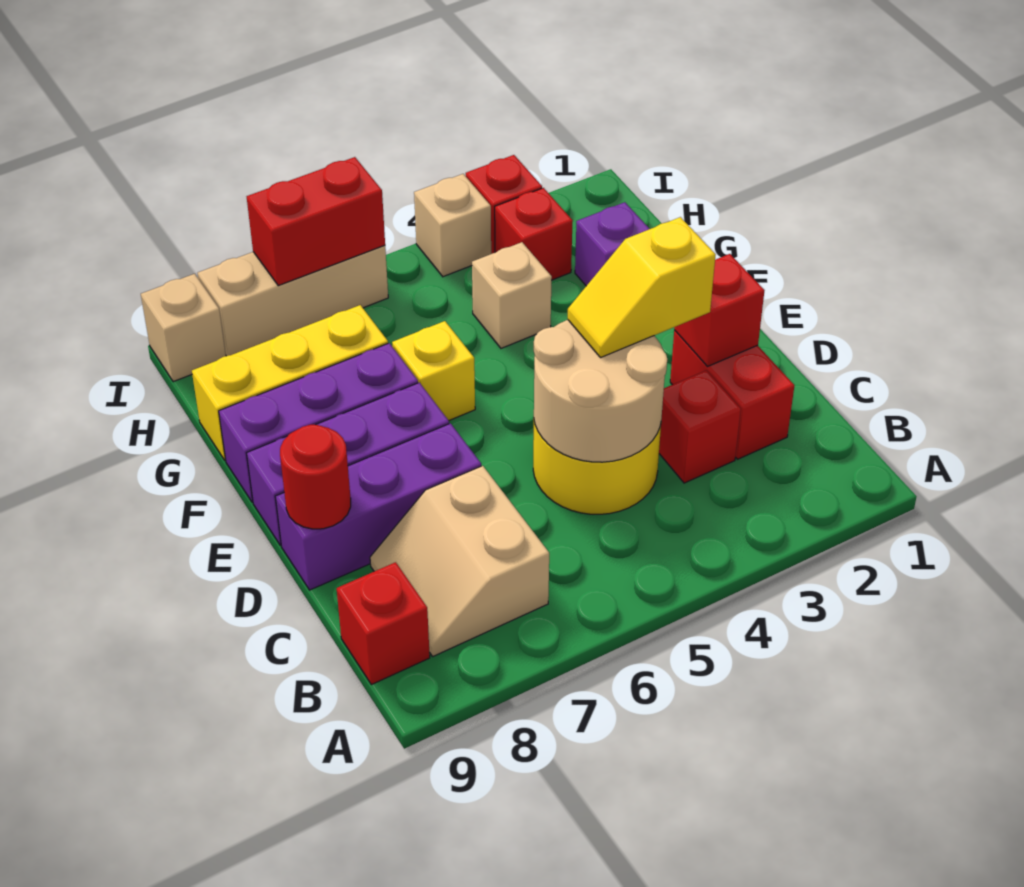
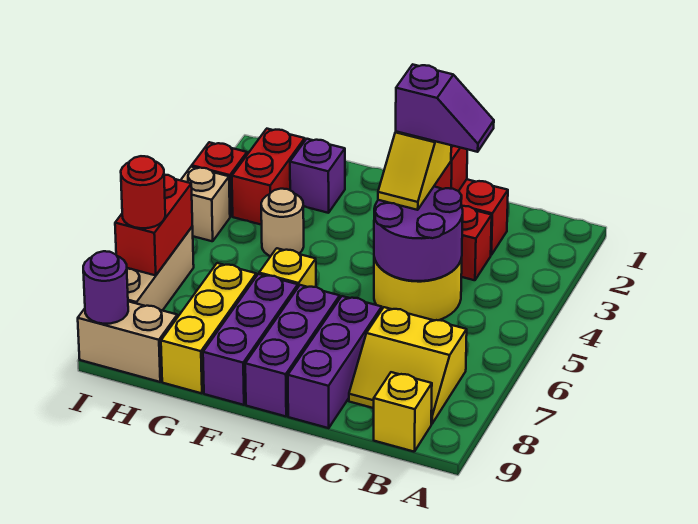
tan slope B7:C8 level 1 top 7 -> yellow slope B7:C8 level 1 top 7
red brick B9 level 1 -> yellow brick B9 level 1
none -> purple slope C3:D3 level 4 top D
tan round brick C4:D5 level 2 -> purple round brick C4:D5 level 2
red round brick D9 level 2 -> red round brick I7 level 3
tan brick G4 level 1 -> tan round brick G4 level 1
red brick H3 level 1 -> red brick H2:H3 level 1
tan brick I9 level 1 -> tan brick H9:I9 level 1
none -> purple round brick I9 level 2

